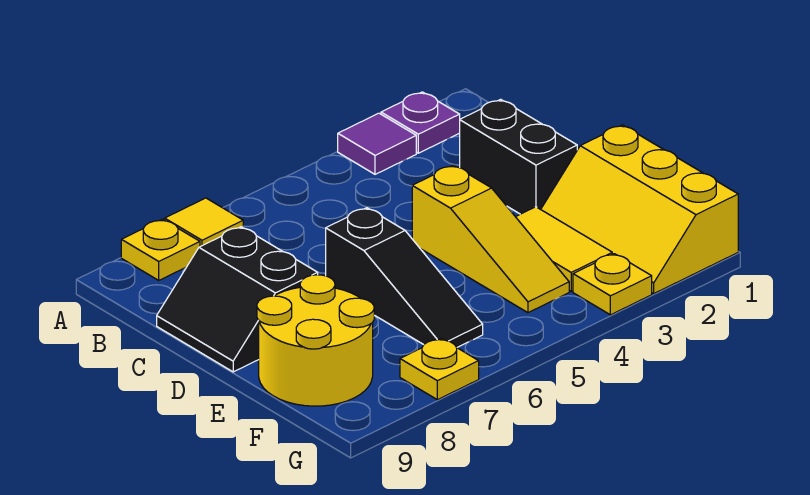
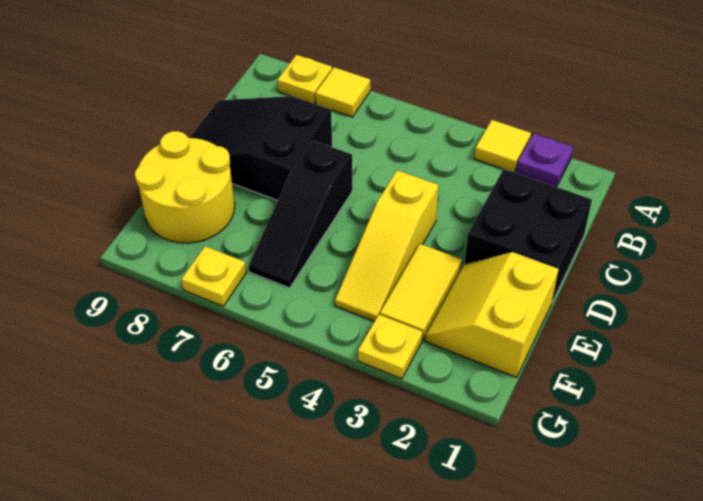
purple tile A3 level 1 -> yellow tile A3 level 1
black brick C2:D2 level 1 -> black brick C1:D2 level 1
black slope C8:D9 level 1 top 8 -> black slope C7:D9 level 1 top 7
yellow slope E1:G2 level 1 top 1 -> yellow slope E1:F2 level 1 top 1

